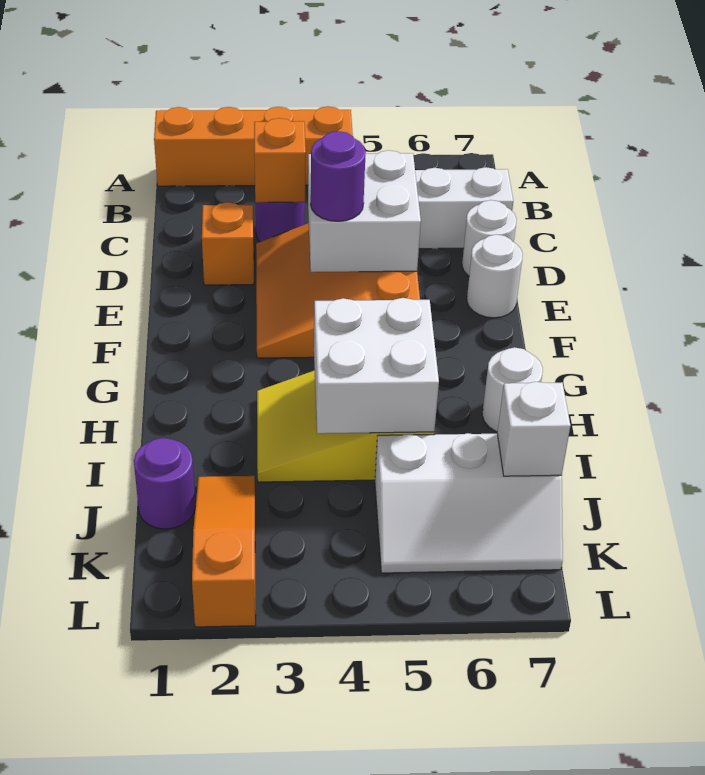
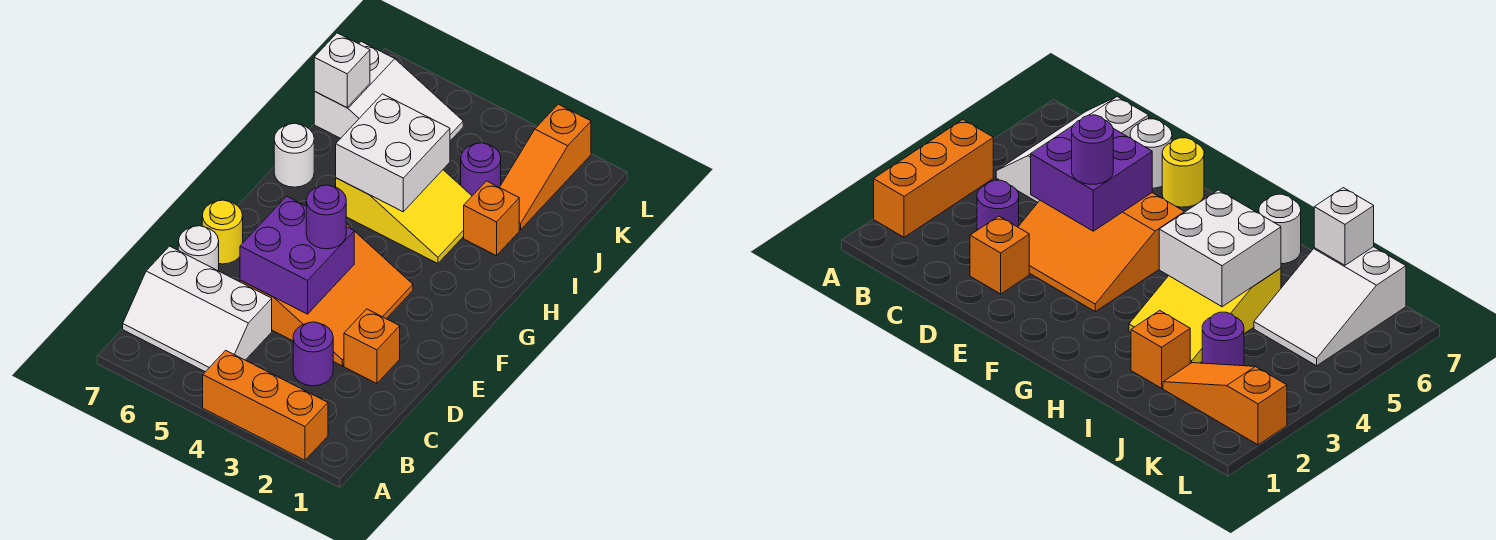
orange brick A1:A4 level 1 -> orange brick A2:A4 level 1
orange brick C3 level 2 -> orange brick I2 level 1
white brick D4:E5 level 2 -> purple brick D4:E5 level 2
white round brick E7 level 1 -> yellow round brick E7 level 1
purple round brick J1 level 1 -> purple round brick J3 level 1
white slope J5:K7 level 1 top J -> white slope J5:K7 level 1 top 7

